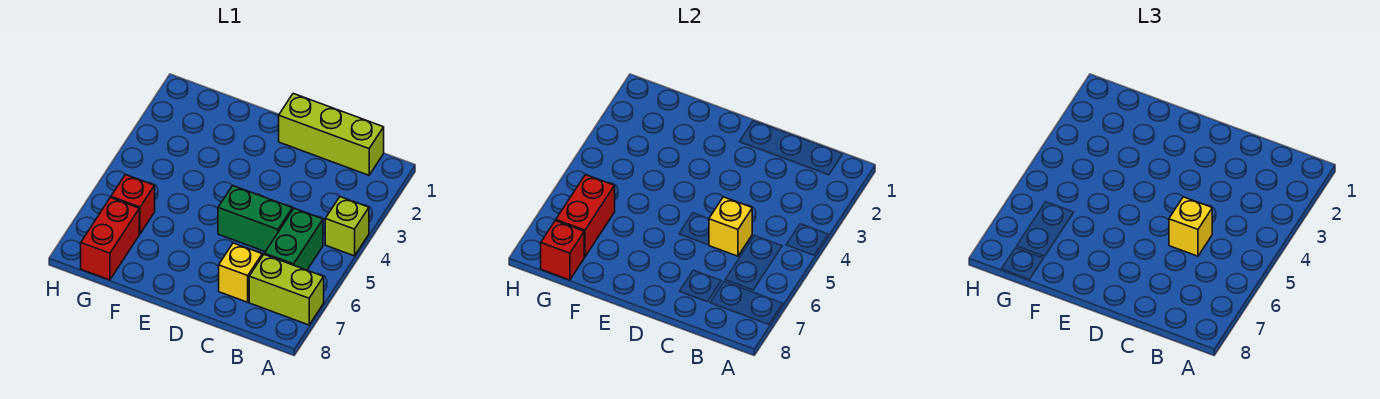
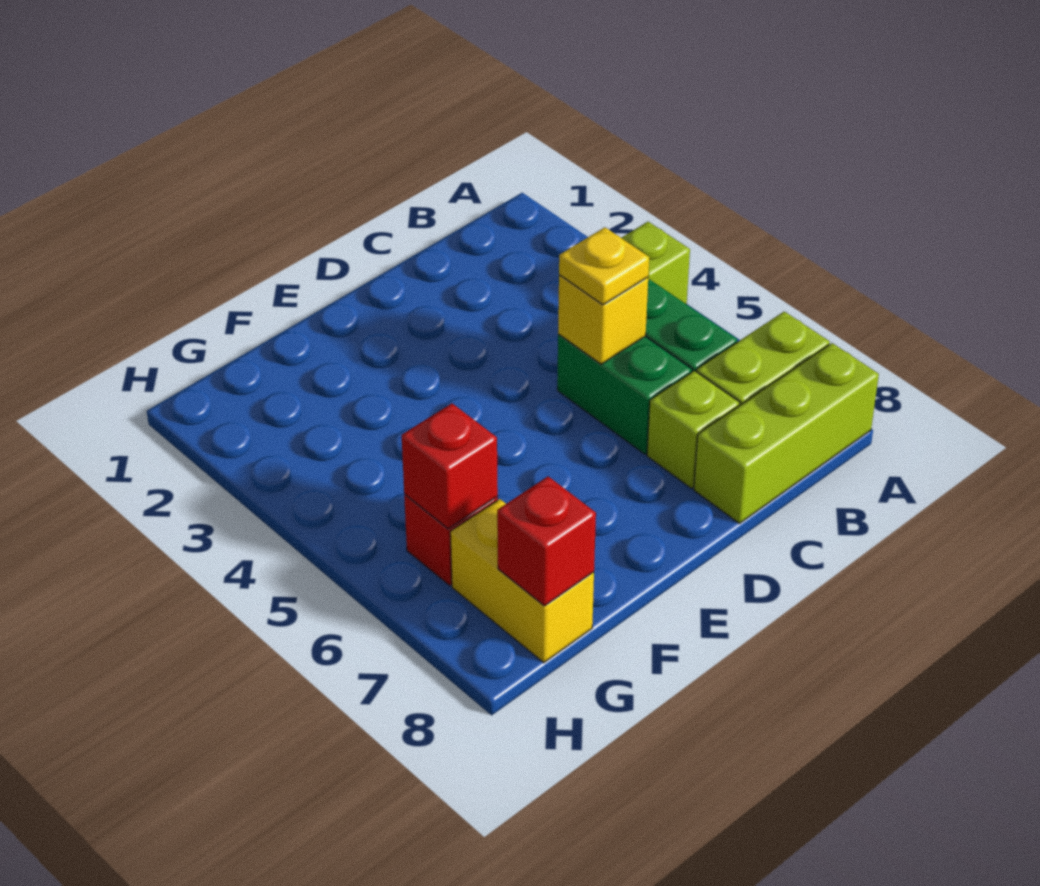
lime brick B1:D1 level 1 -> lime brick A8:C8 level 1
green brick C5:D5 level 1 -> green brick C5:C6 level 1
yellow brick C5 level 3 -> yellow plate C5 level 3
yellow brick C7 level 1 -> lime brick C7 level 1
red brick G6:G7 level 2 -> red brick G6 level 2
red brick G7:G8 level 1 -> yellow brick G7:G8 level 1

